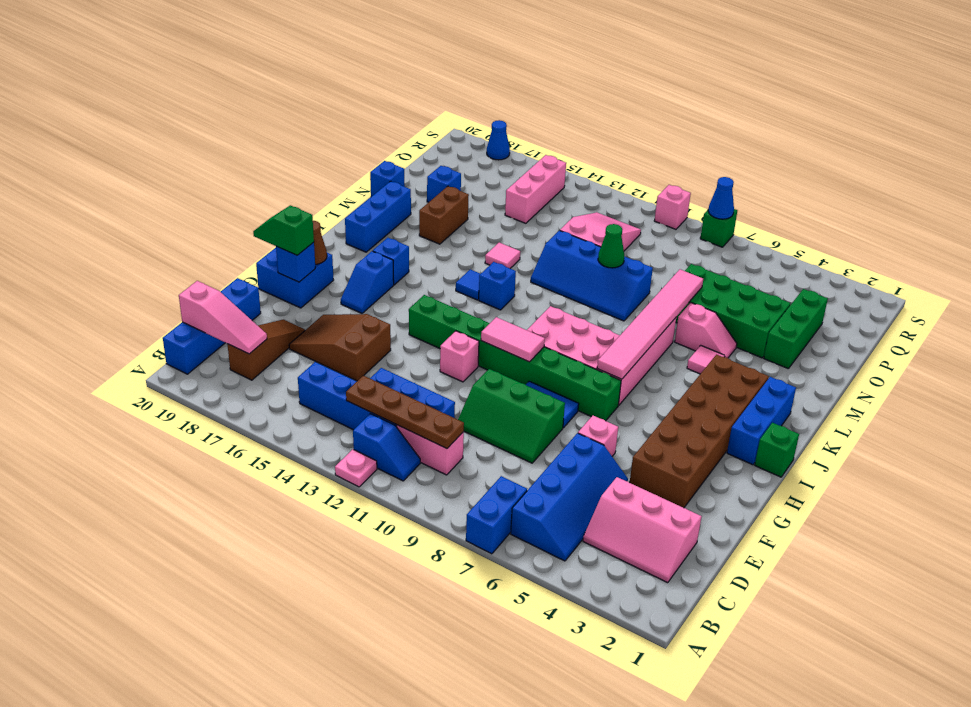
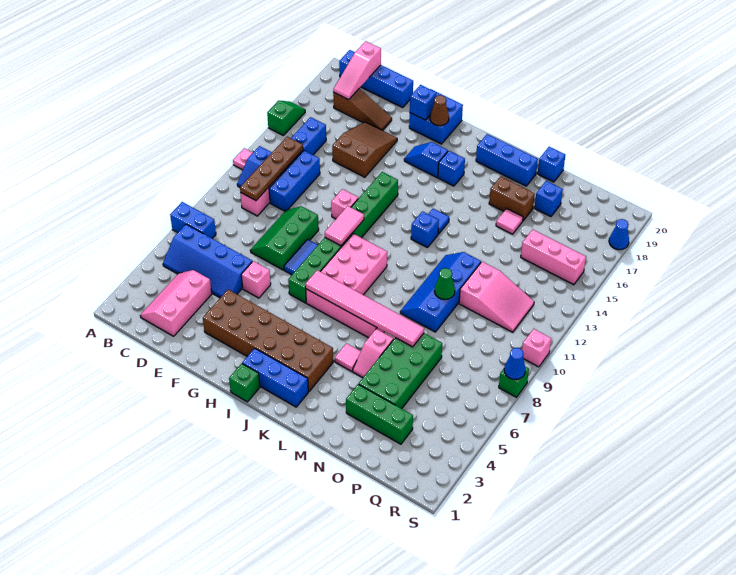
green slope G19:G20 level 3 top 19 -> green slope A15:A16 level 1 top 15
pink tile M14 level 1 -> pink tile N16 level 1

